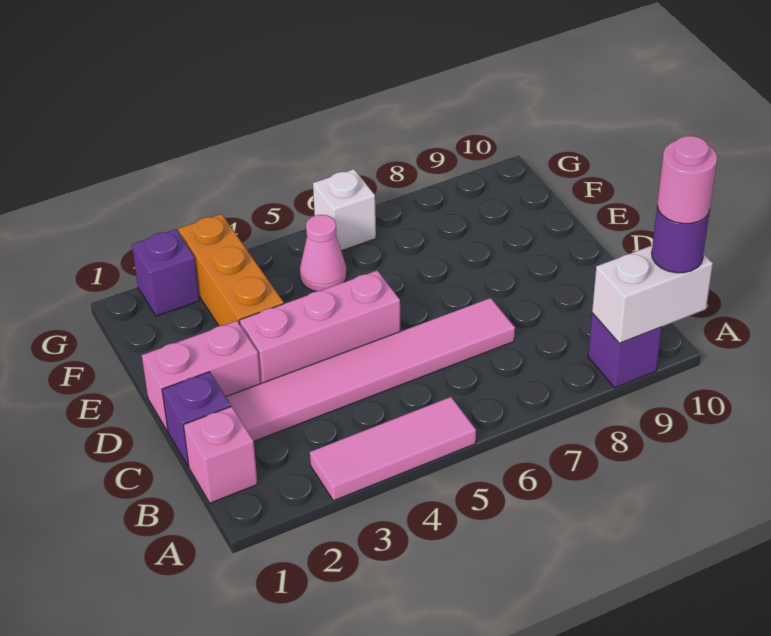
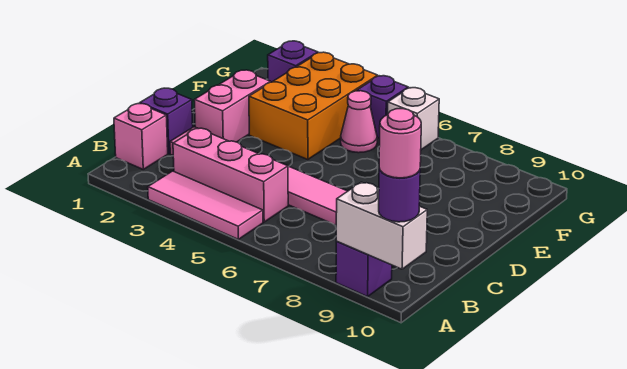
pink brick D1:D2 level 1 -> pink brick D2:E2 level 1
pink brick D3:D5 level 1 -> pink brick B3:B5 level 1
orange brick E3:G3 level 1 -> orange brick E3:G4 level 1
none -> purple brick G5 level 1

